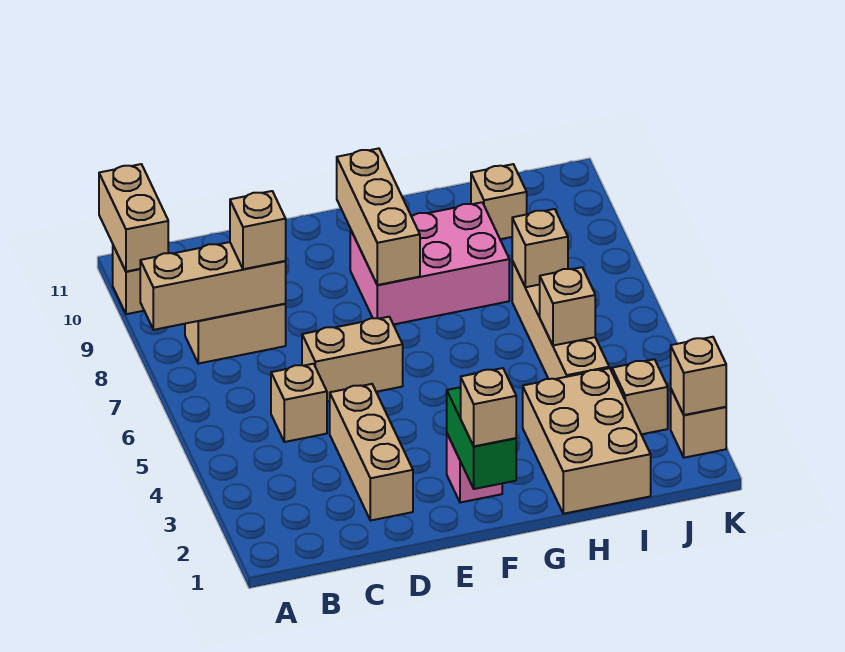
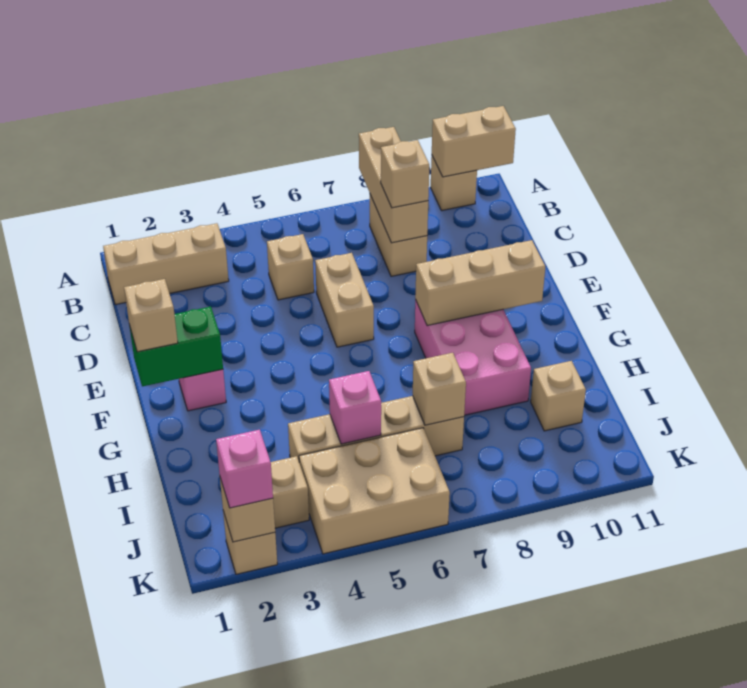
tan brick D2:D4 level 1 -> tan brick B1:B3 level 1
tan brick H1:I3 level 1 -> tan brick J4:K6 level 1
tan brick I5 level 2 -> pink brick I5 level 2
none -> pink brick K2 level 3

